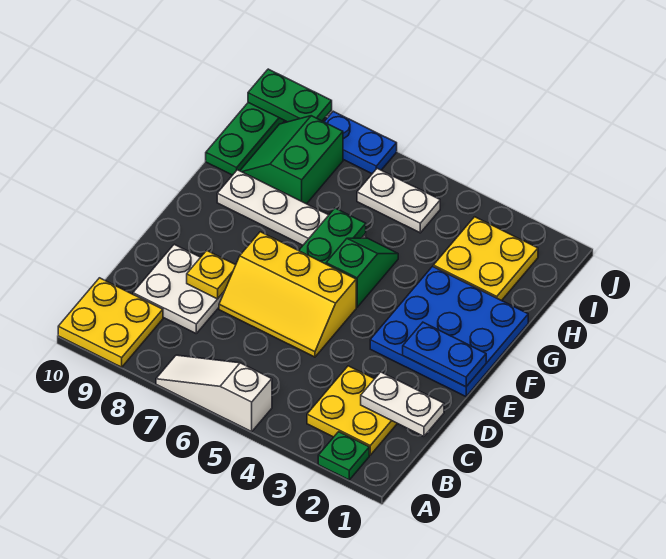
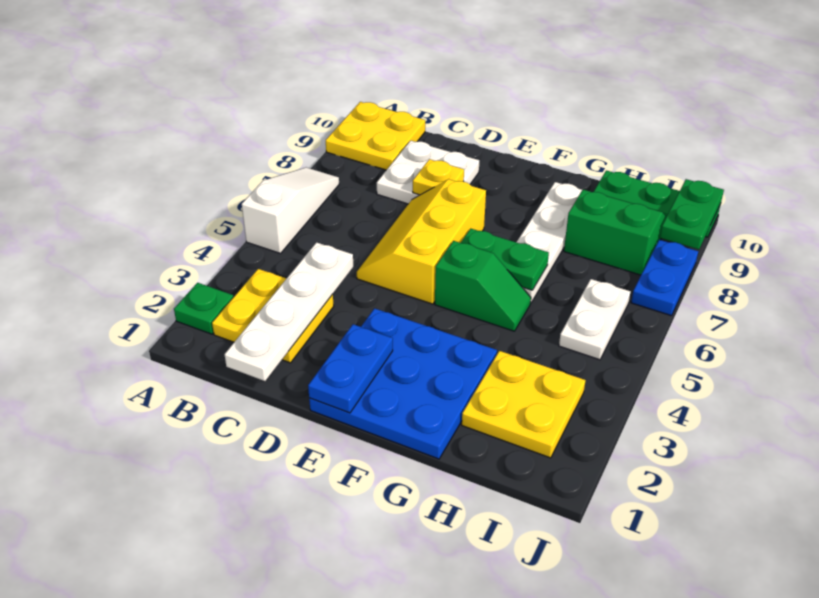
white plate C1:C2 level 2 -> white plate C1:C4 level 2

